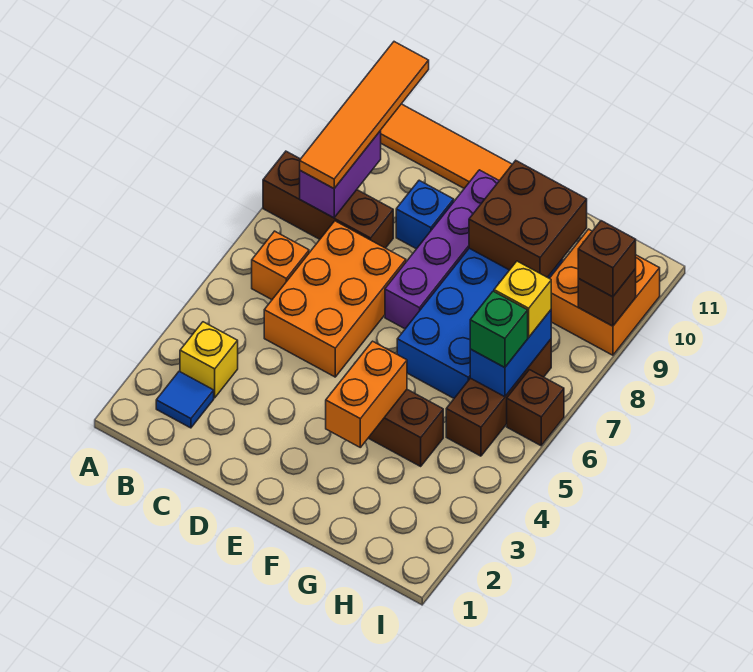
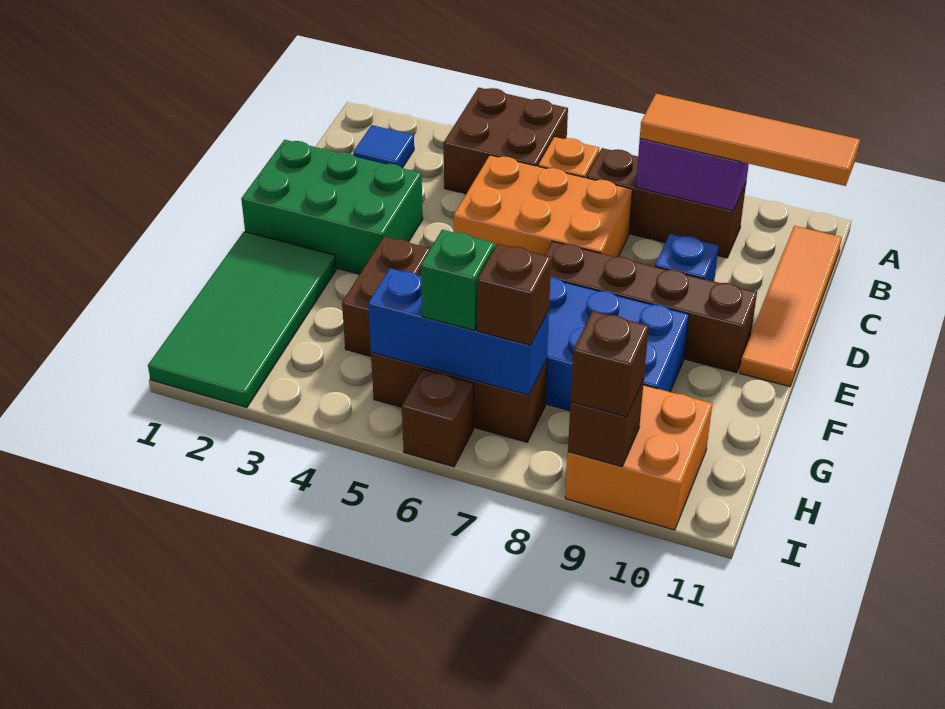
brown brick A8:C8 level 1 -> brown brick B7:B9 level 1
yellow brick B3 level 1 -> none
none -> green brick D1:E3 level 1
purple brick E7:E10 level 1 -> brown brick E7:E10 level 1
none -> green tile F1:I2 level 1
orange brick F3:F4 level 2 -> none
brown brick F9:G10 level 2 -> brown brick A4:B5 level 1
blue brick H6:H7 level 2 -> blue brick H5:H7 level 2
yellow brick H7 level 3 -> brown brick H7 level 3

